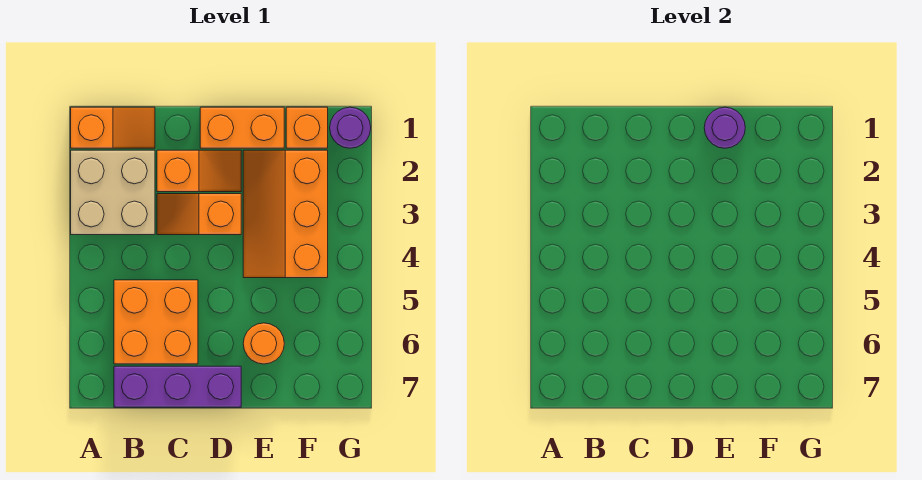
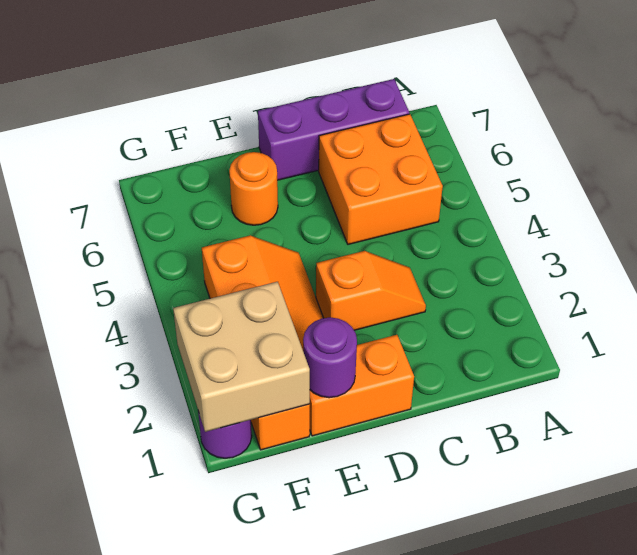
orange slope A1:B1 level 1 top A -> none
tan brick A2:B3 level 1 -> tan brick F1:G2 level 2
orange slope C2:D2 level 1 top C -> none

